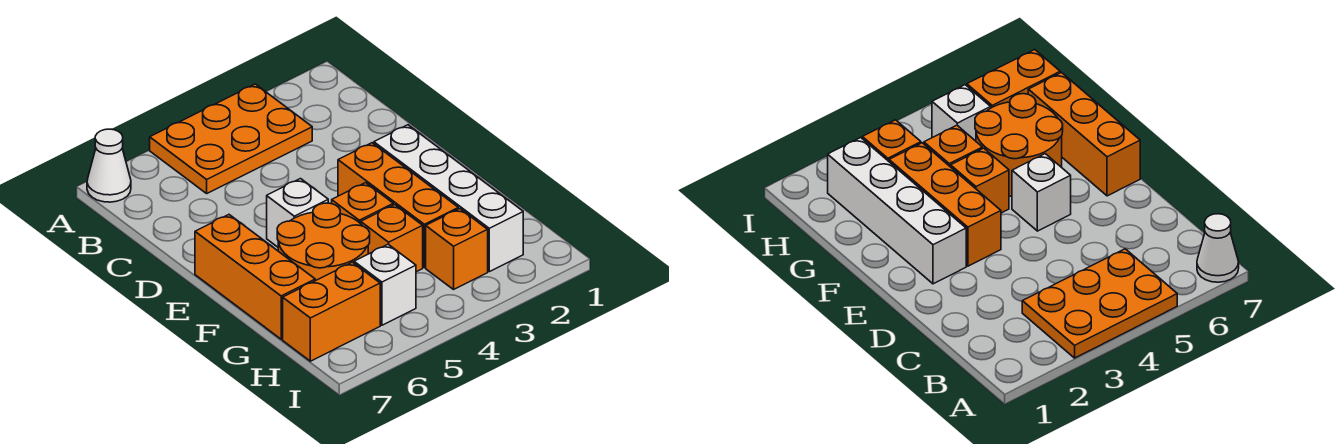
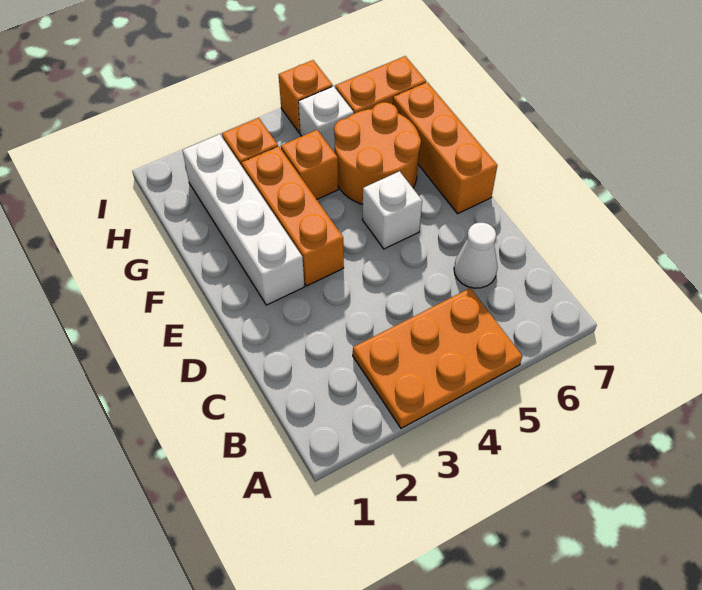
white cone A7 level 1 -> white cone C6 level 1
orange brick F4 level 1 -> orange brick I5 level 1

